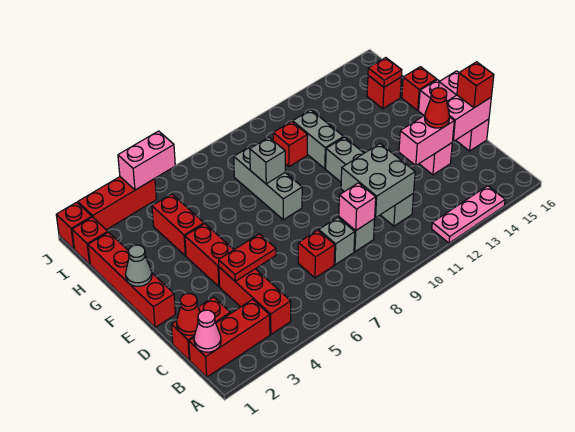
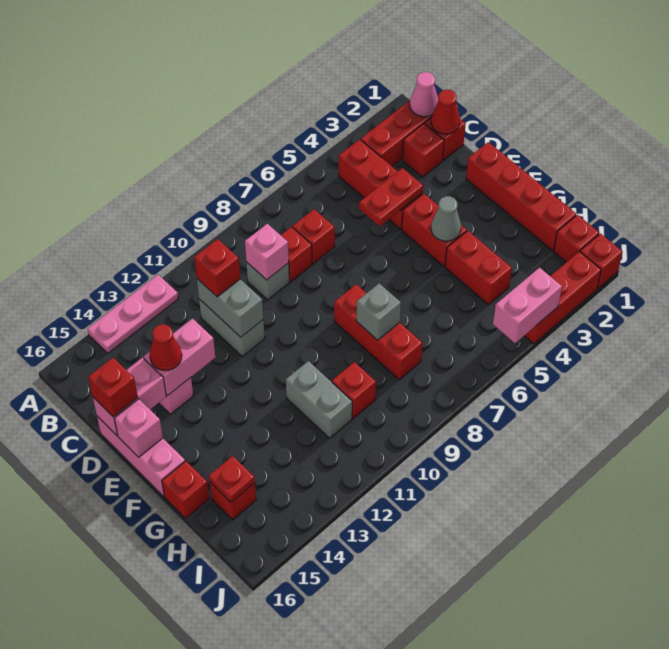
grey brick C8 level 1 -> red brick C8 level 1
grey brick C10:D11 level 2 -> grey brick C11:D11 level 2
grey brick C11:F11 level 1 -> grey brick C11:D11 level 1
none -> red brick C11 level 3
grey cone F1 level 2 -> grey cone F4 level 2
grey brick F8:H8 level 1 -> red brick F8:H8 level 1

